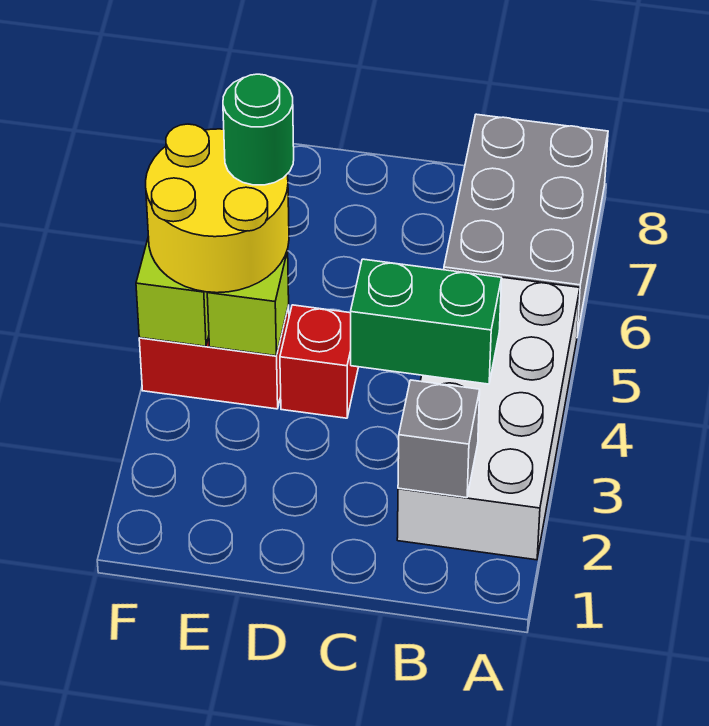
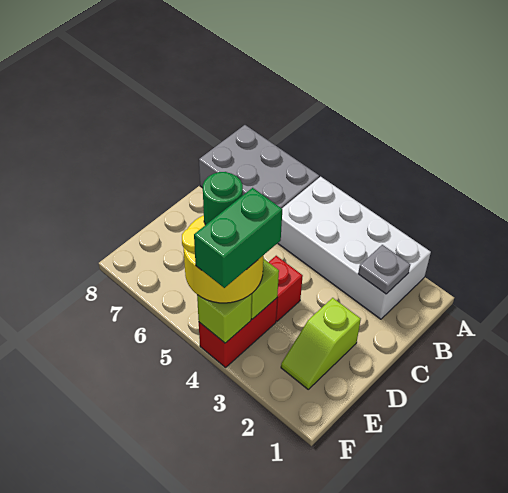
grey brick B2 level 2 -> grey plate B2 level 2
green brick B4:C4 level 2 -> green brick E4:F4 level 4
none -> lime slope D2:E2 level 1 top D

